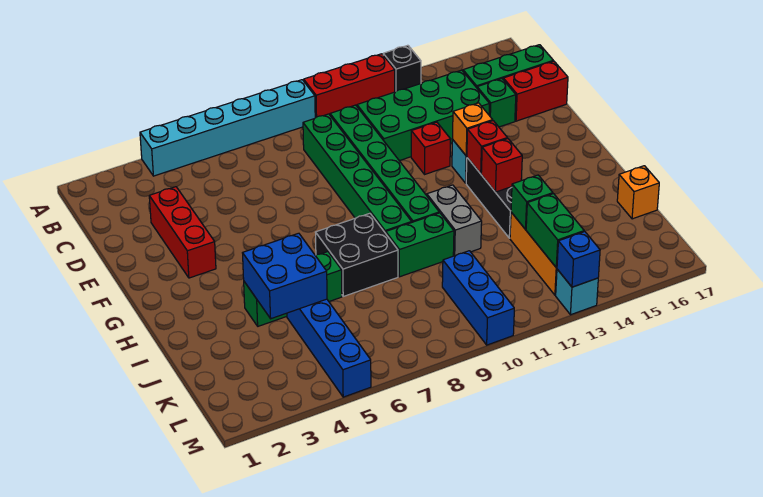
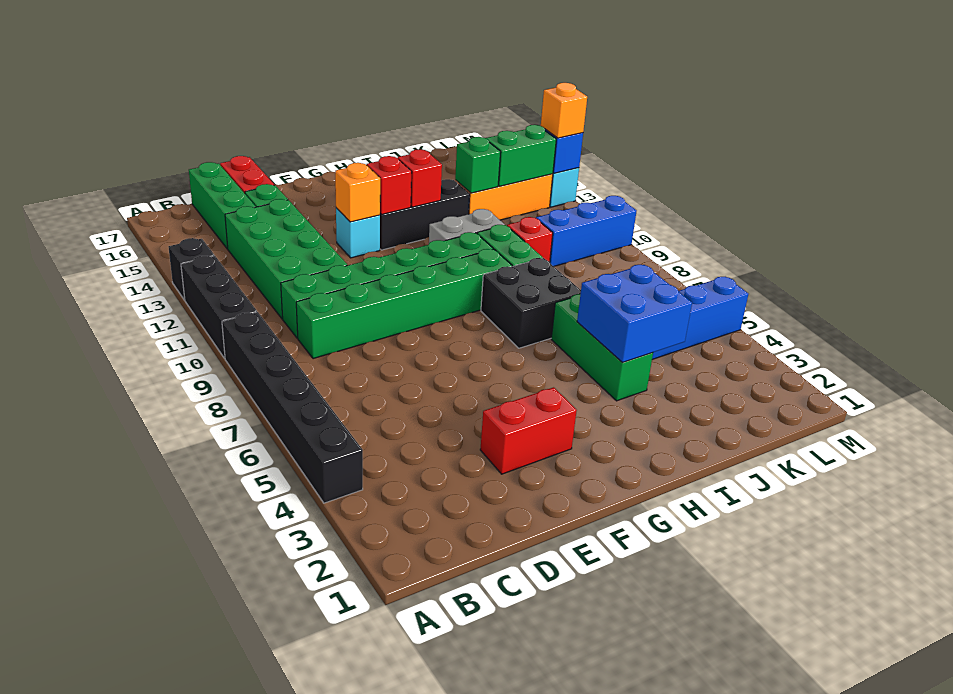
cyan brick A4:A9 level 1 -> black brick A4:A9 level 1
red brick A10:A12 level 1 -> black brick A10:A12 level 1
red brick D3:F3 level 1 -> red brick E3:F3 level 1
red brick E12 level 1 -> red brick J10 level 1
orange brick J17 level 1 -> orange brick M13 level 3

